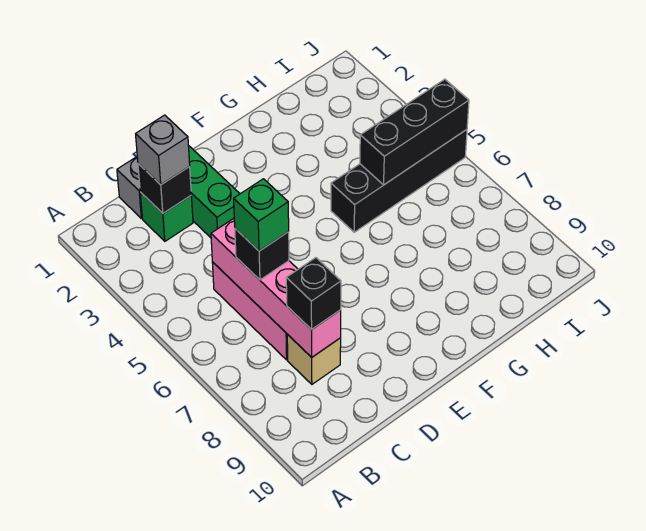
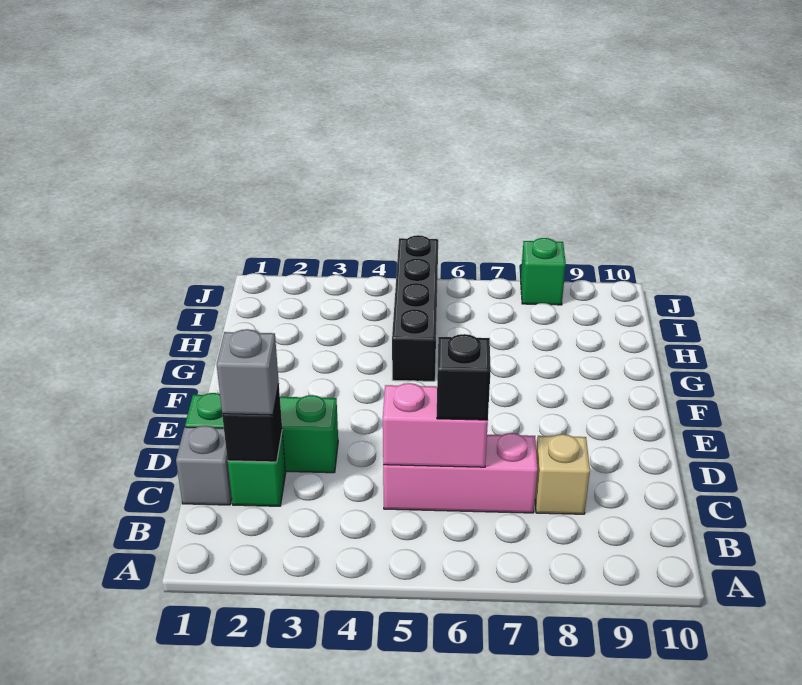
pink brick C5:C8 level 2 -> pink brick C5:C6 level 2
green brick C6 level 4 -> green brick J8 level 1
black brick C8 level 3 -> none
black brick H5:J5 level 2 -> none

